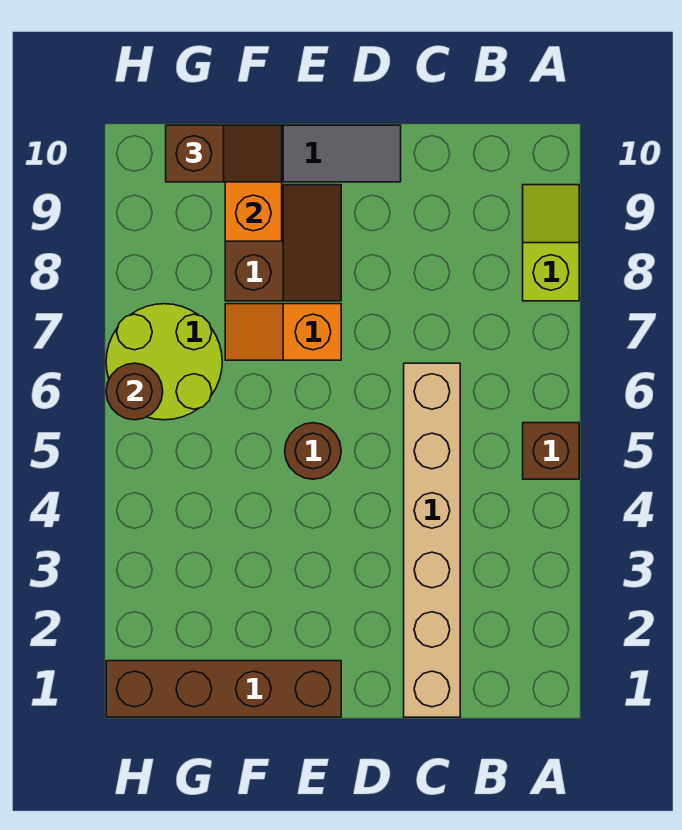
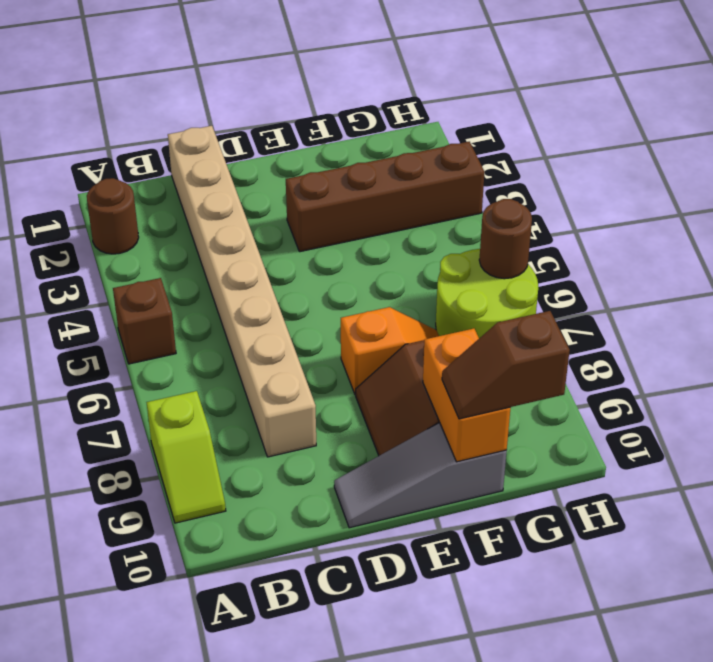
tan brick C1:C6 level 1 -> tan brick C1:C8 level 1
brown brick E1:H1 level 1 -> brown brick E3:H3 level 1
brown round brick E5 level 1 -> brown round brick A2 level 1

